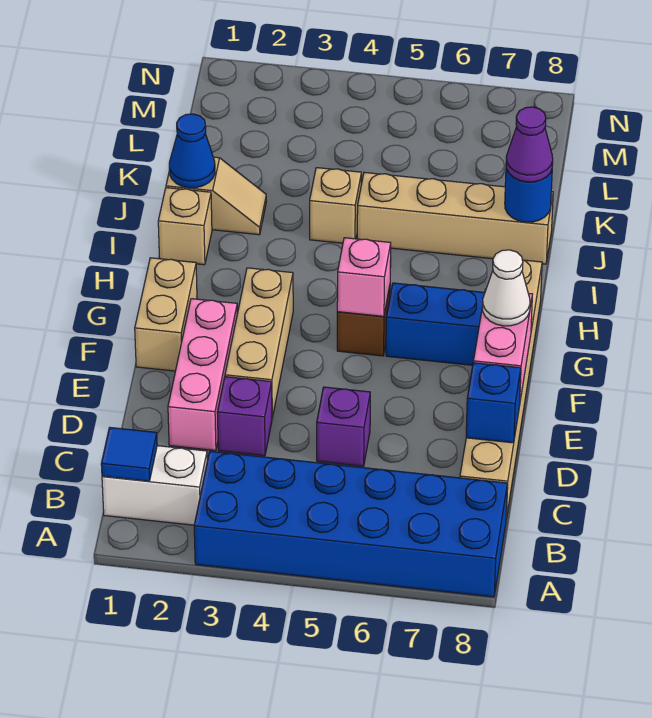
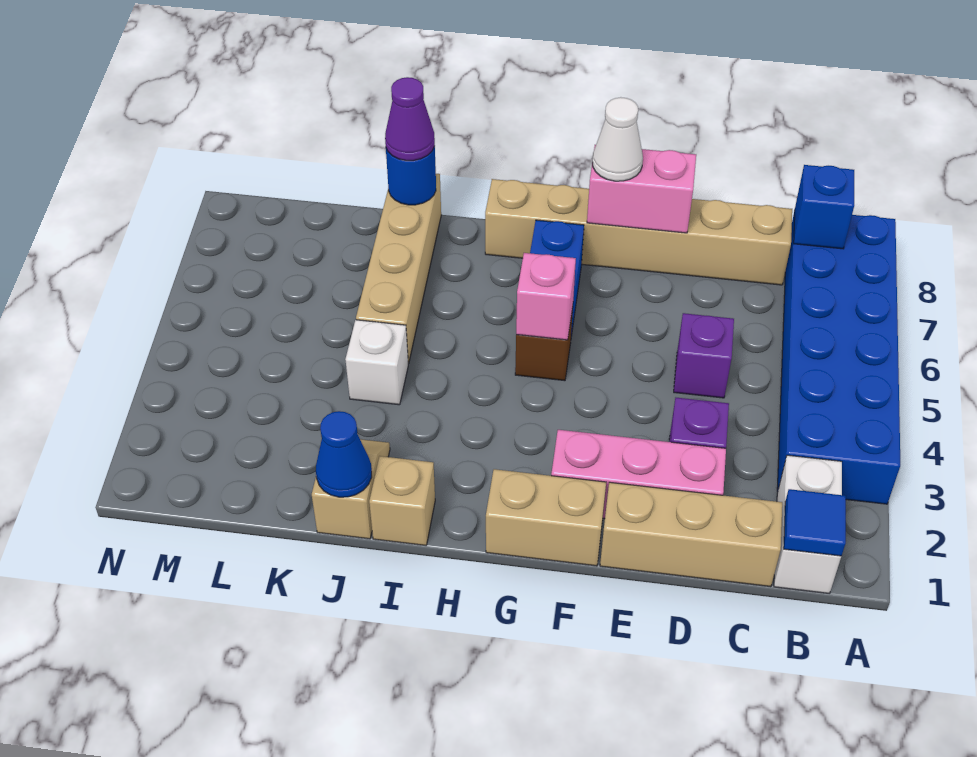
blue brick D8 level 2 -> blue brick B8 level 2
tan brick E3:G3 level 1 -> tan brick C1:E1 level 1
tan brick J4 level 1 -> white brick J4 level 1

